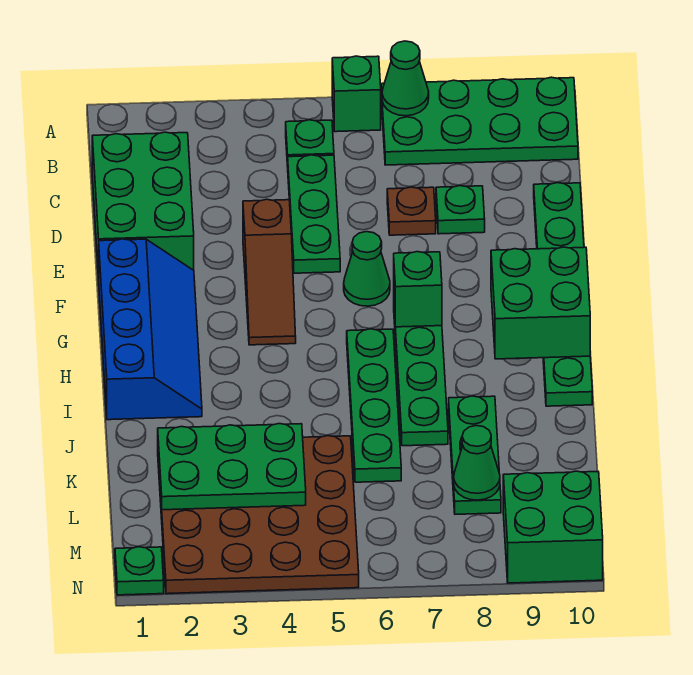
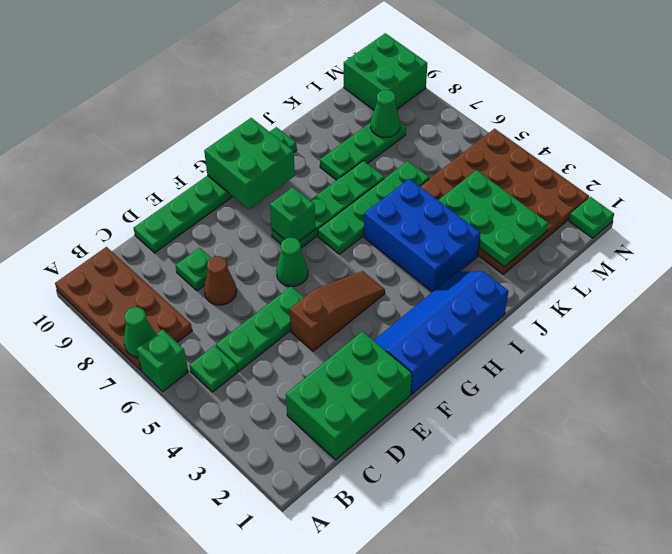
green plate A7:B10 level 1 -> brown plate A7:B10 level 1
brown plate D7 level 1 -> brown cone D7 level 1
none -> blue brick I3:J5 level 1

